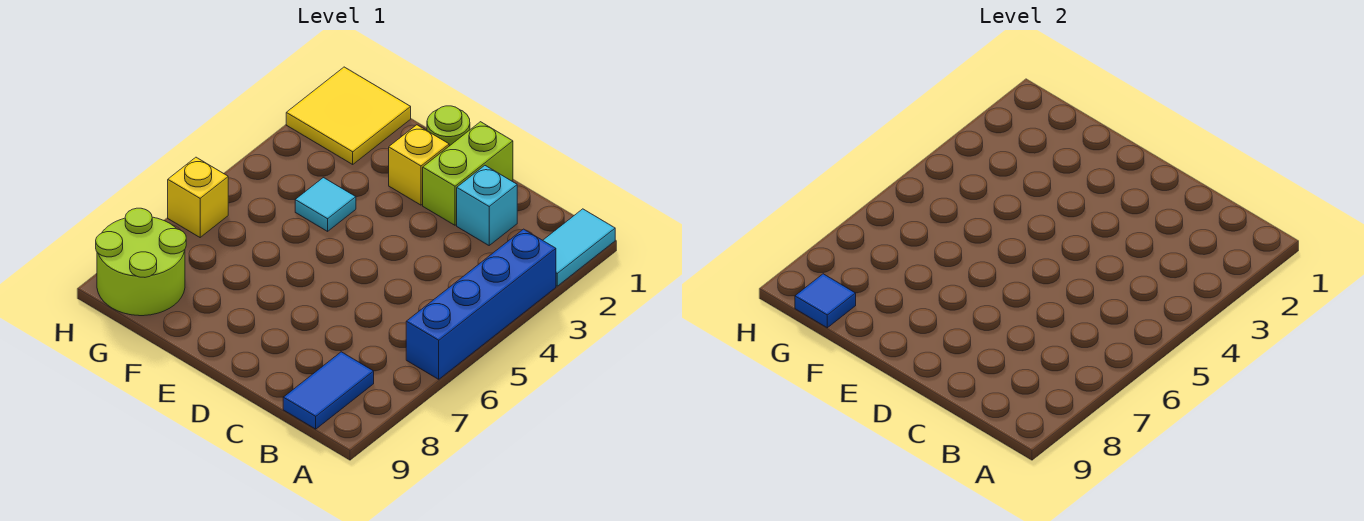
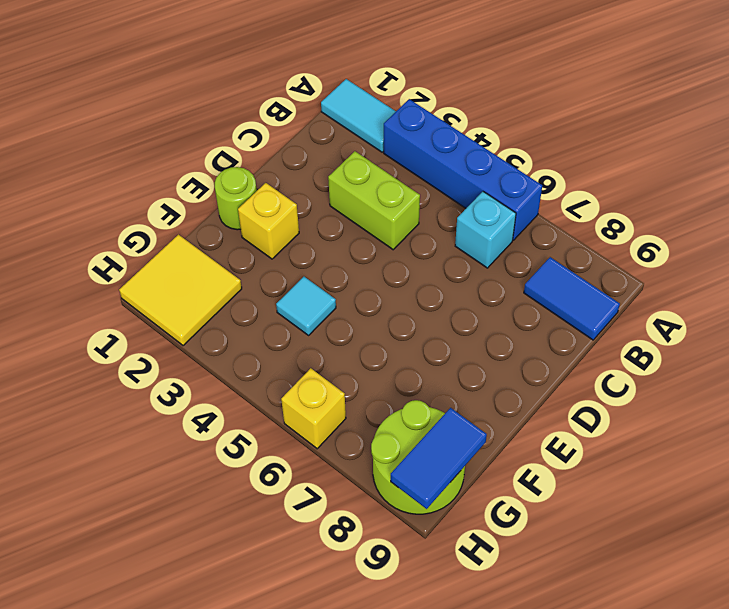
cyan brick C2 level 1 -> cyan brick B6 level 1
lime brick D1:D2 level 1 -> lime brick C3:C4 level 1
blue tile G9 level 2 -> blue tile G9:H9 level 2

